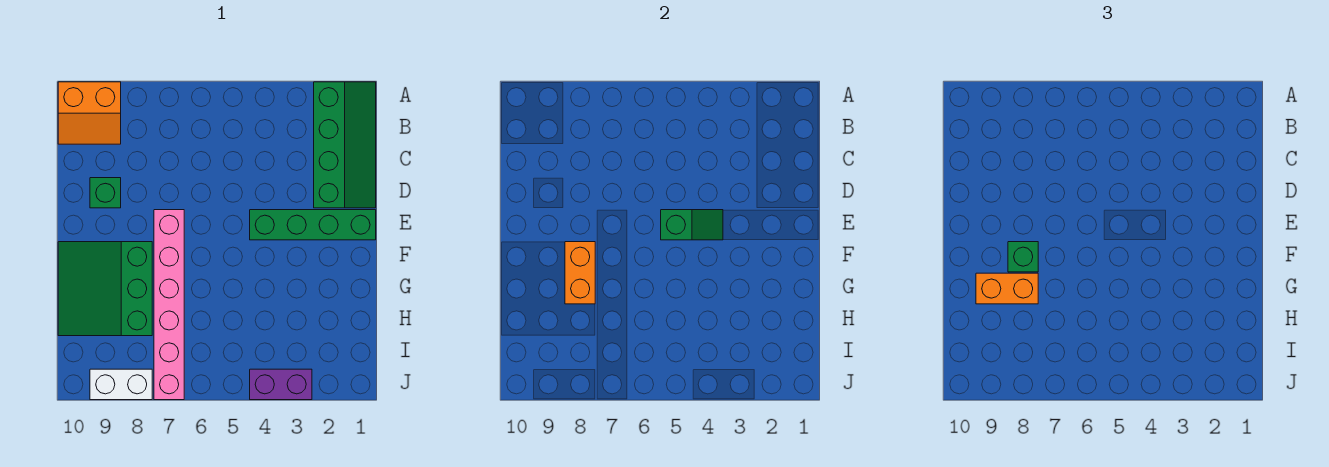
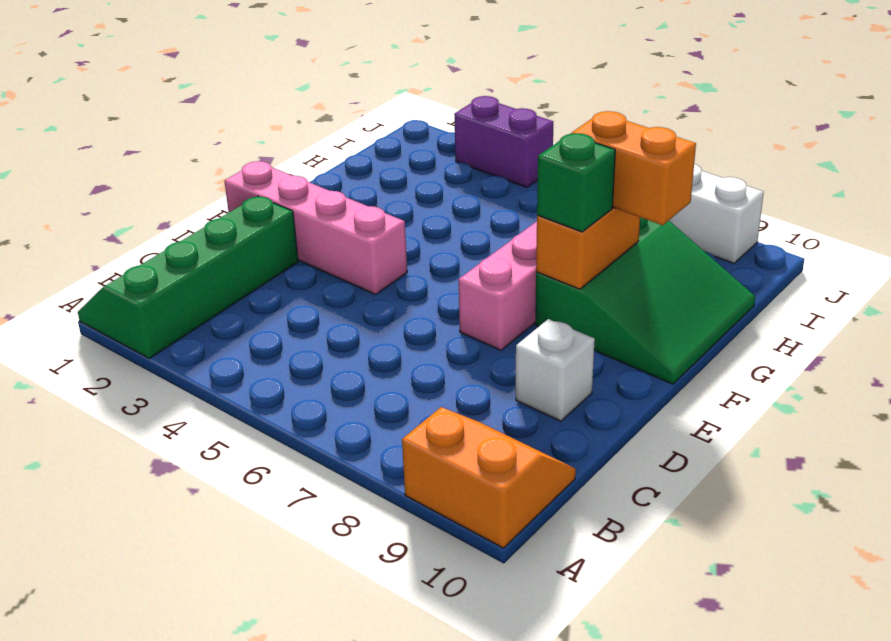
green brick D9 level 1 -> white brick D9 level 1
green brick E1:E4 level 1 -> pink brick E1:E4 level 1
green slope E4:E5 level 2 top 5 -> none

